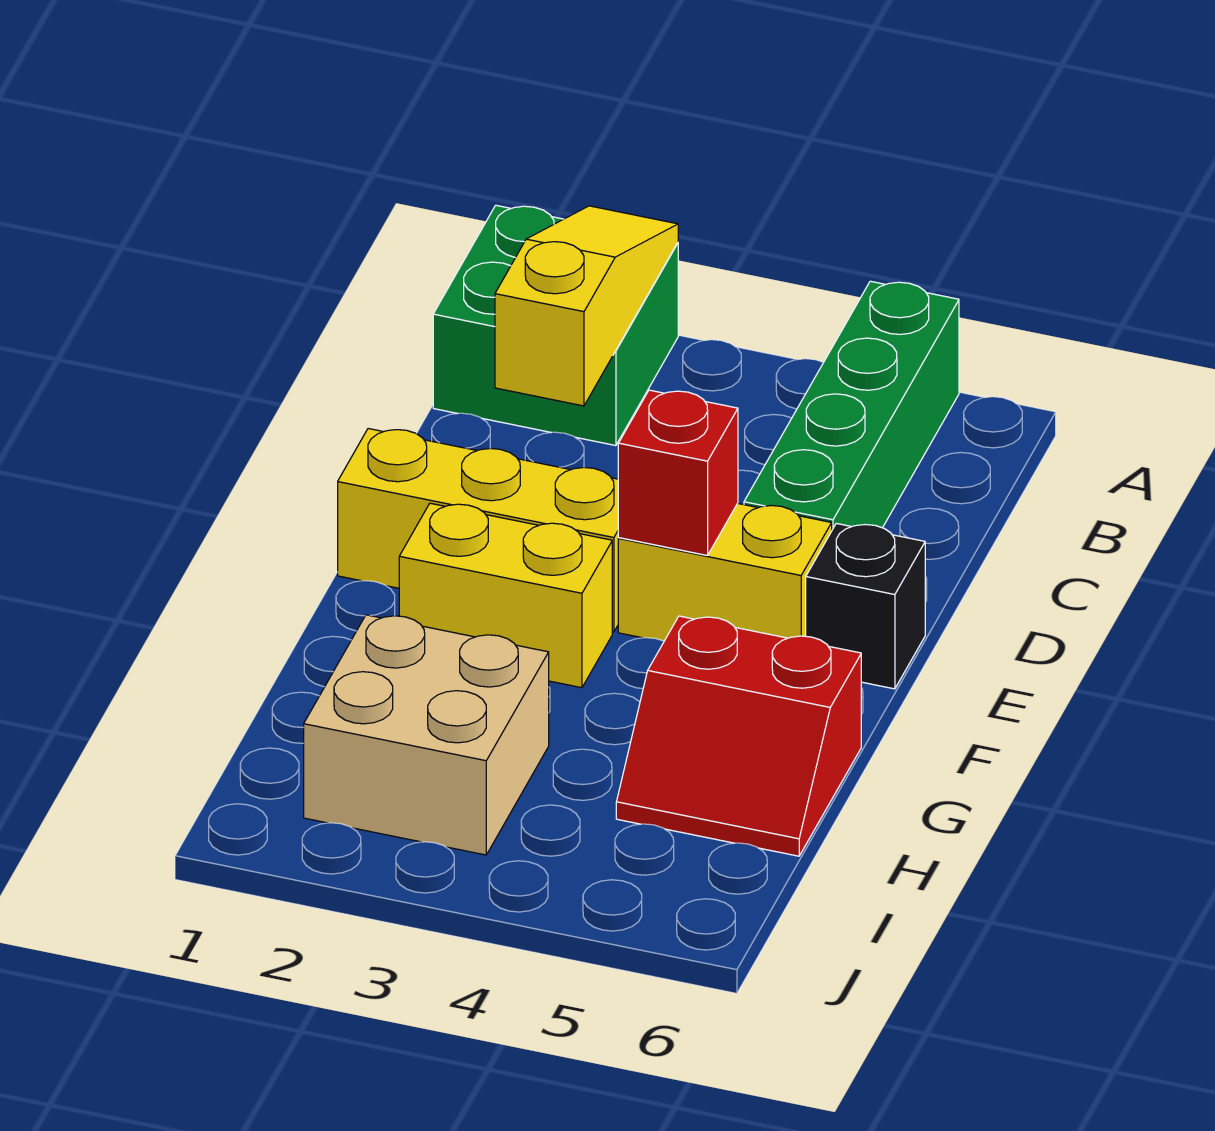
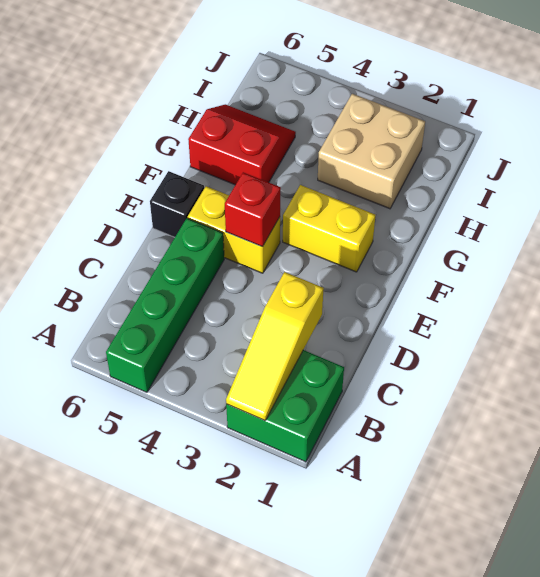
yellow brick E1:E3 level 1 -> none

